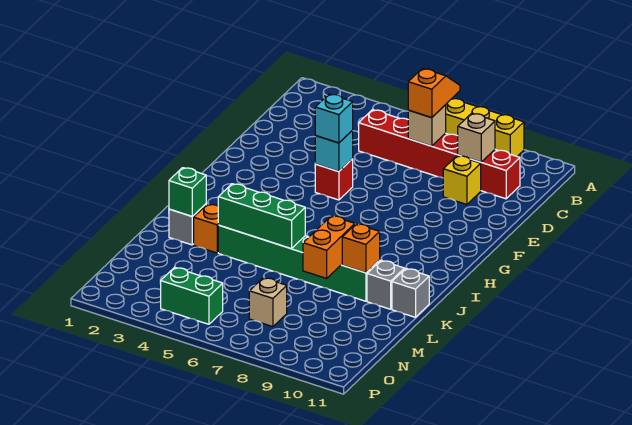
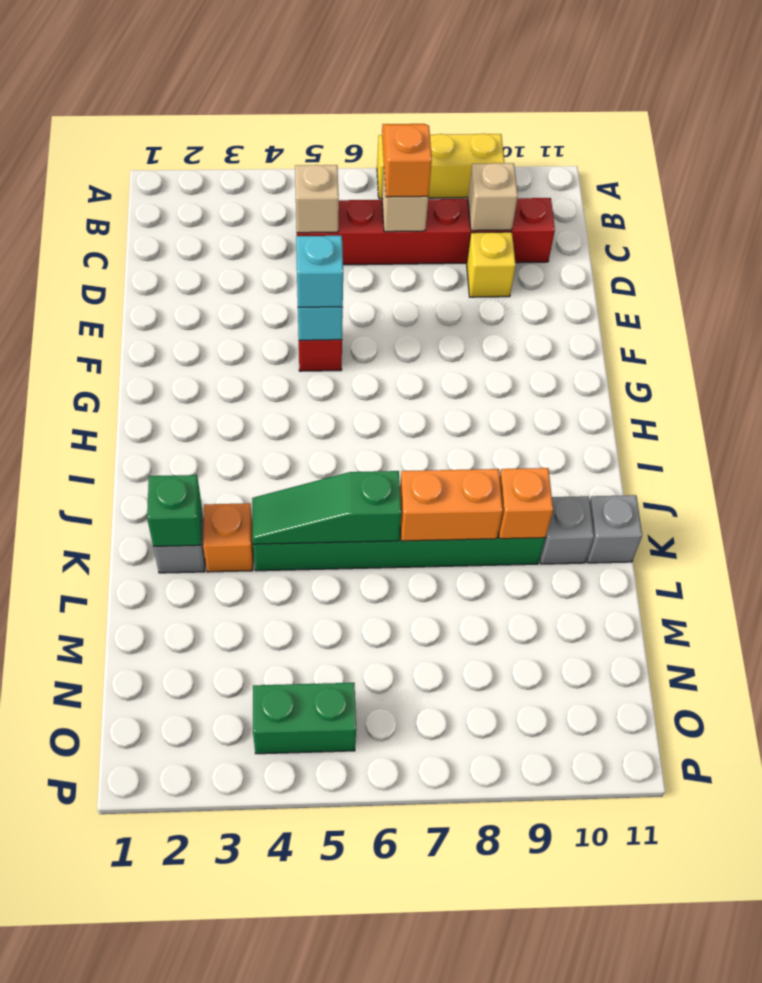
green brick K4:K6 level 2 -> green slope K4:K6 level 2 top 6
orange brick K8:L8 level 2 -> orange brick K7:K8 level 2
tan brick N7 level 1 -> tan brick C5 level 2

